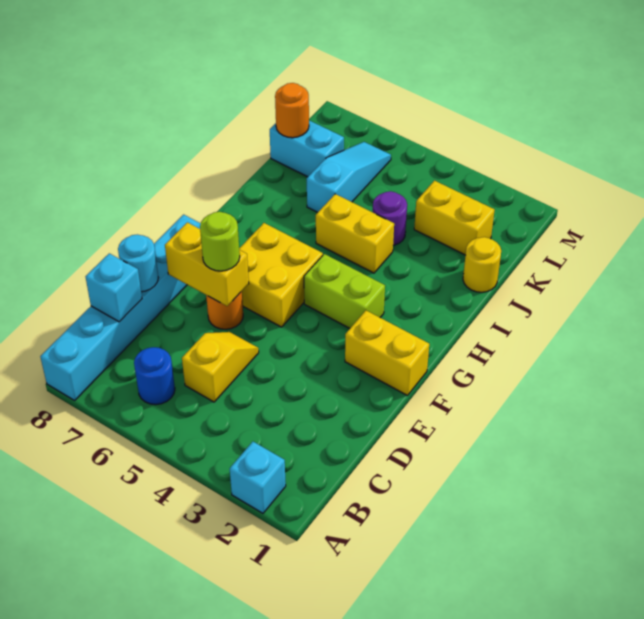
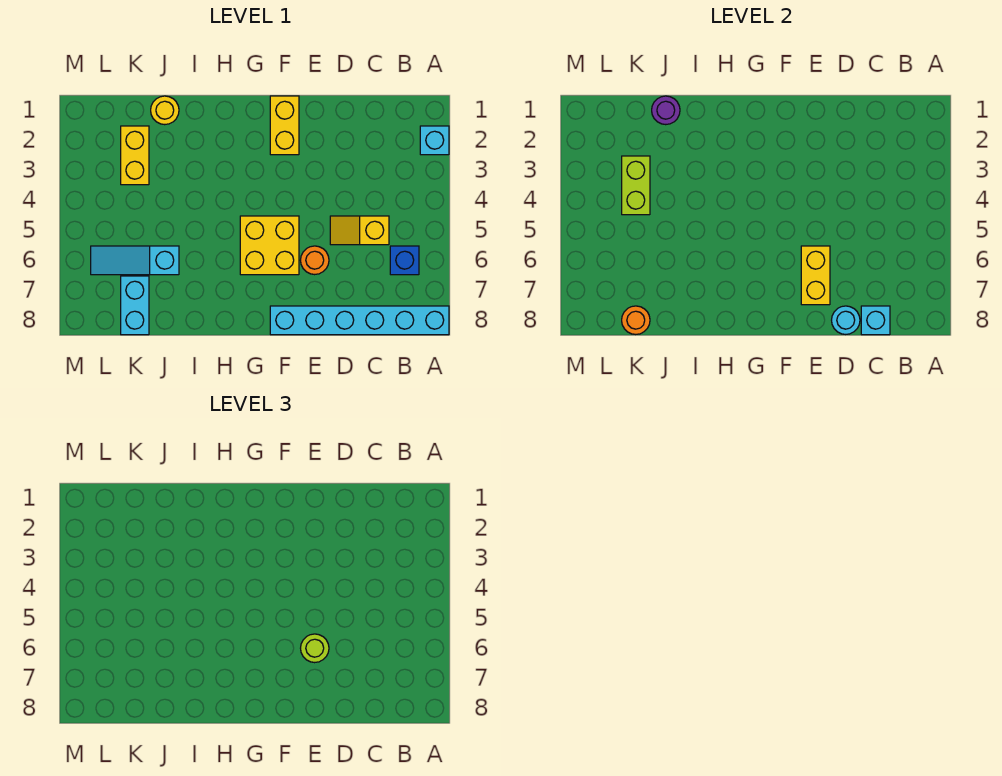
blue round brick B6 level 1 -> blue brick B6 level 1
lime brick G3:G4 level 1 -> lime brick K3:K4 level 2
yellow brick I4:I5 level 1 -> none
purple round brick J4 level 1 -> purple round brick J1 level 2

